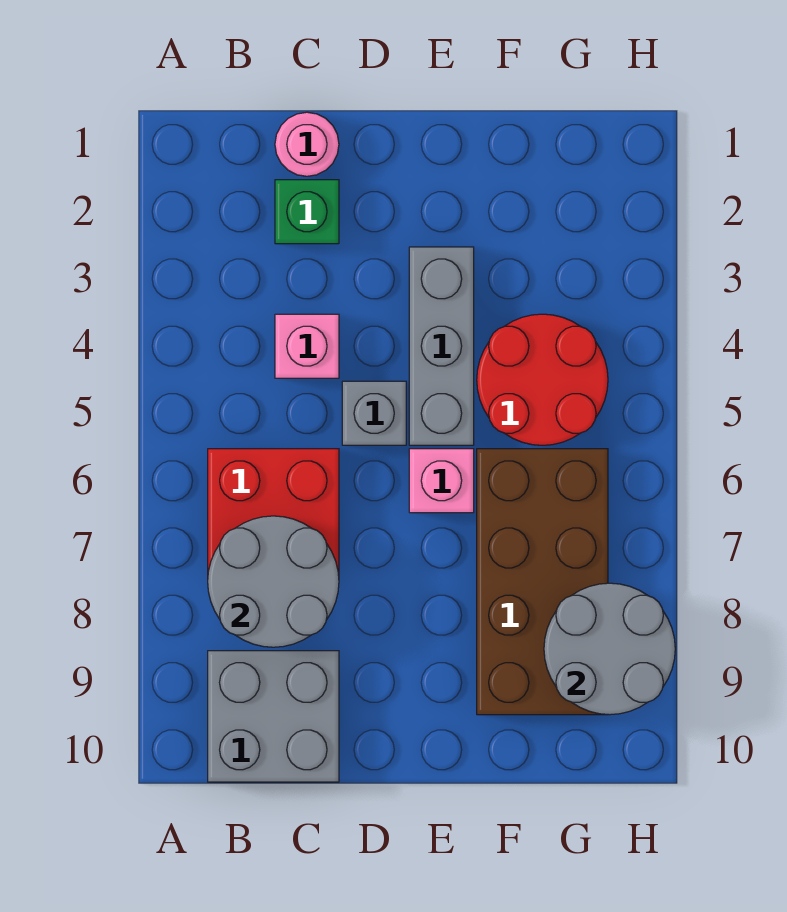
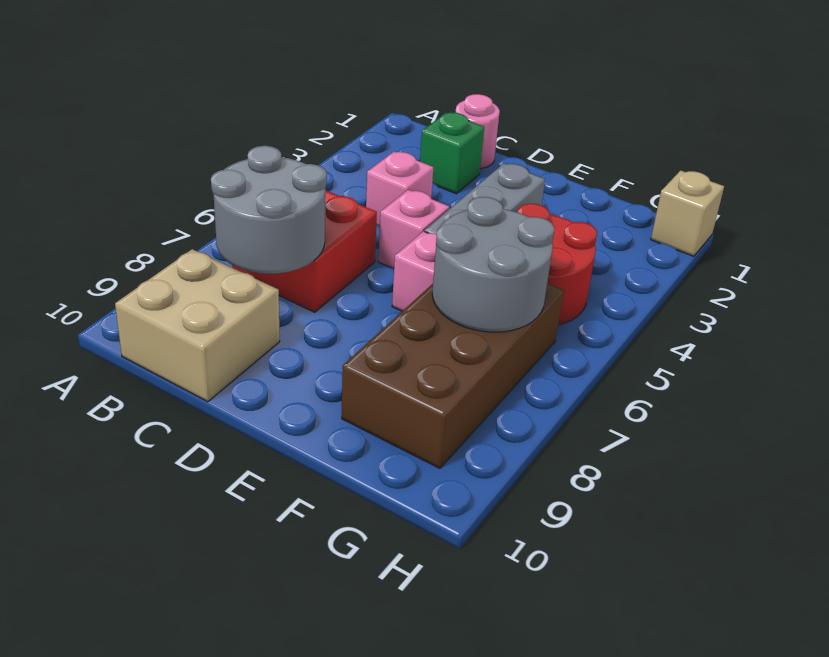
grey brick B9:C10 level 1 -> tan brick B9:C10 level 1
grey brick D5 level 1 -> pink brick D5 level 1
grey round brick G8:H9 level 2 -> grey round brick F6:G7 level 2
none -> tan brick H1 level 1

